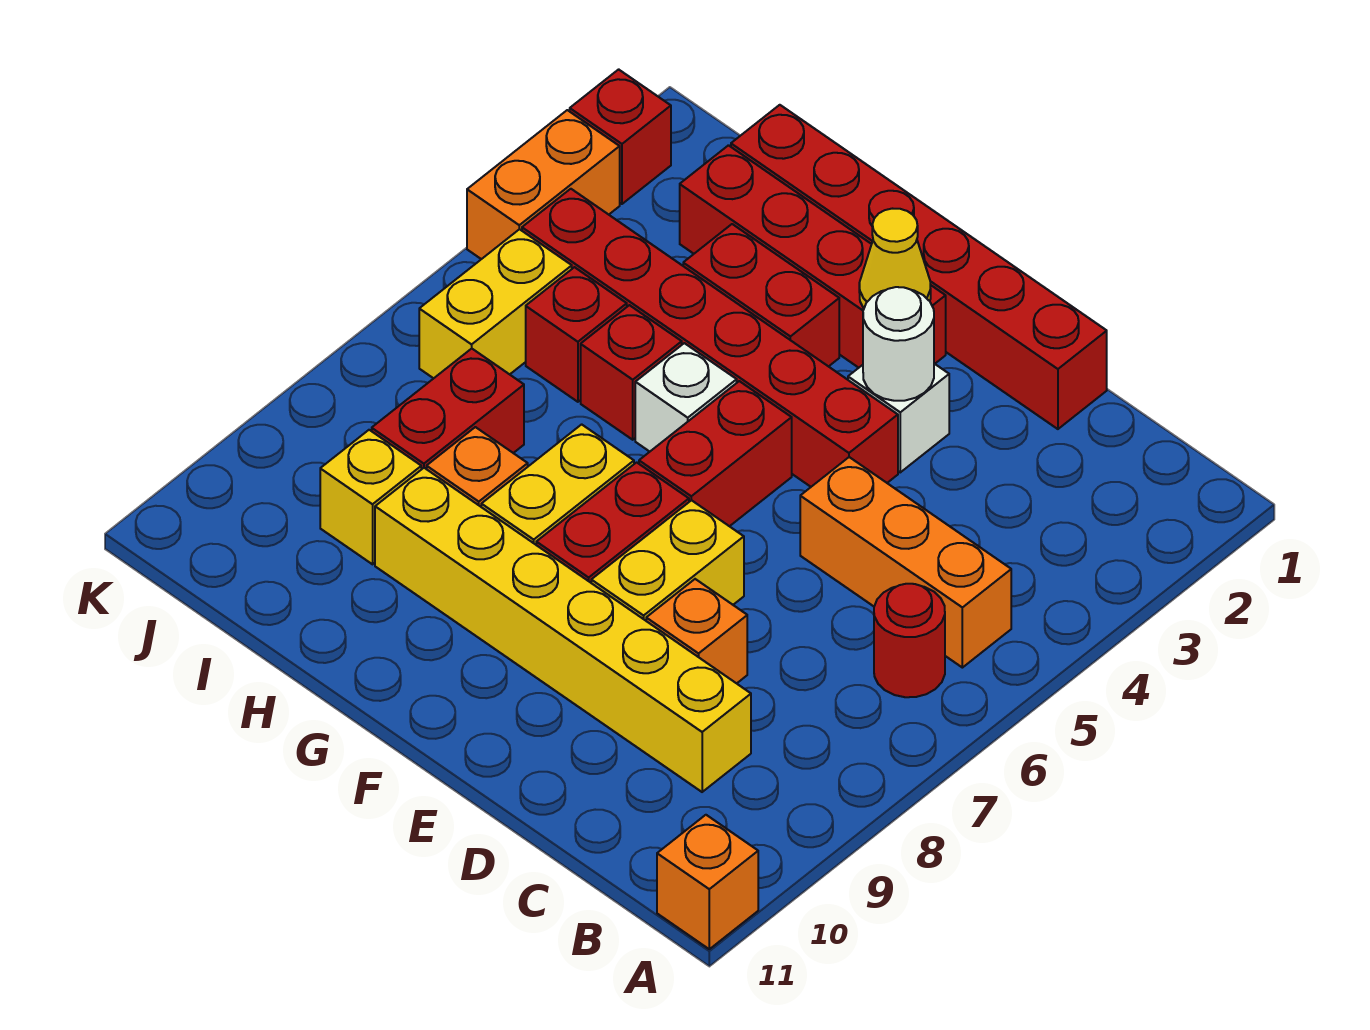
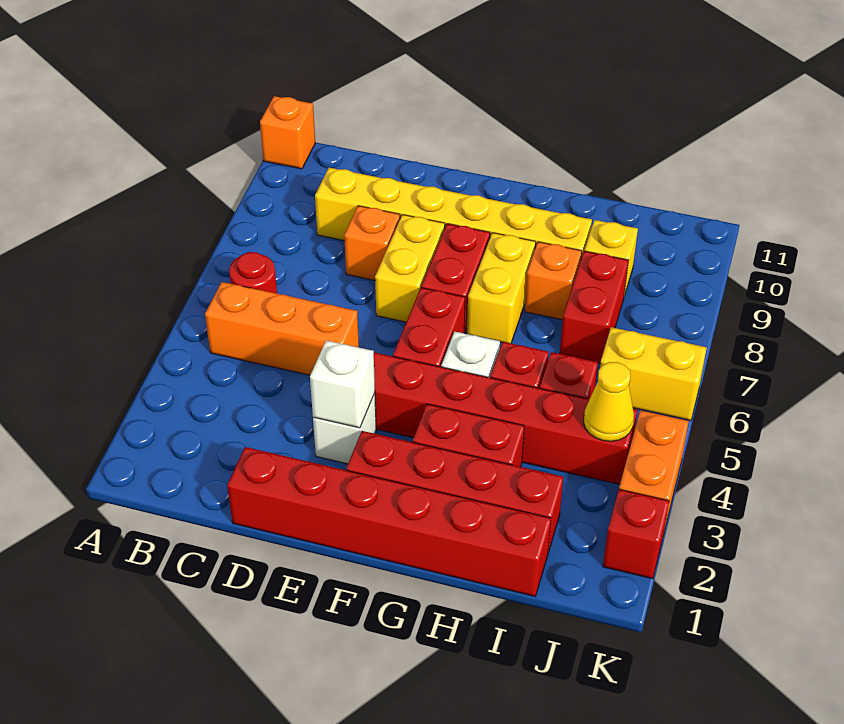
white round brick E3 level 2 -> white brick E3 level 2
yellow cone F2 level 2 -> yellow cone J4 level 2
yellow brick J5:J6 level 1 -> yellow brick J6:K6 level 1

